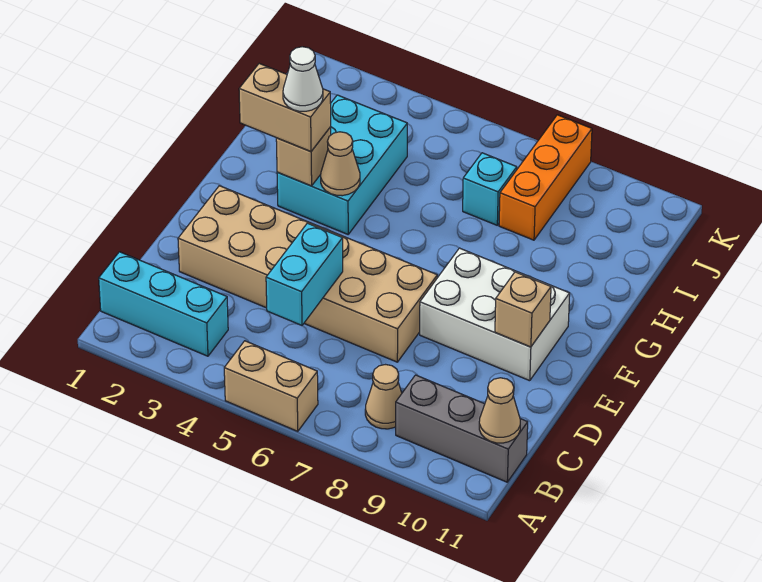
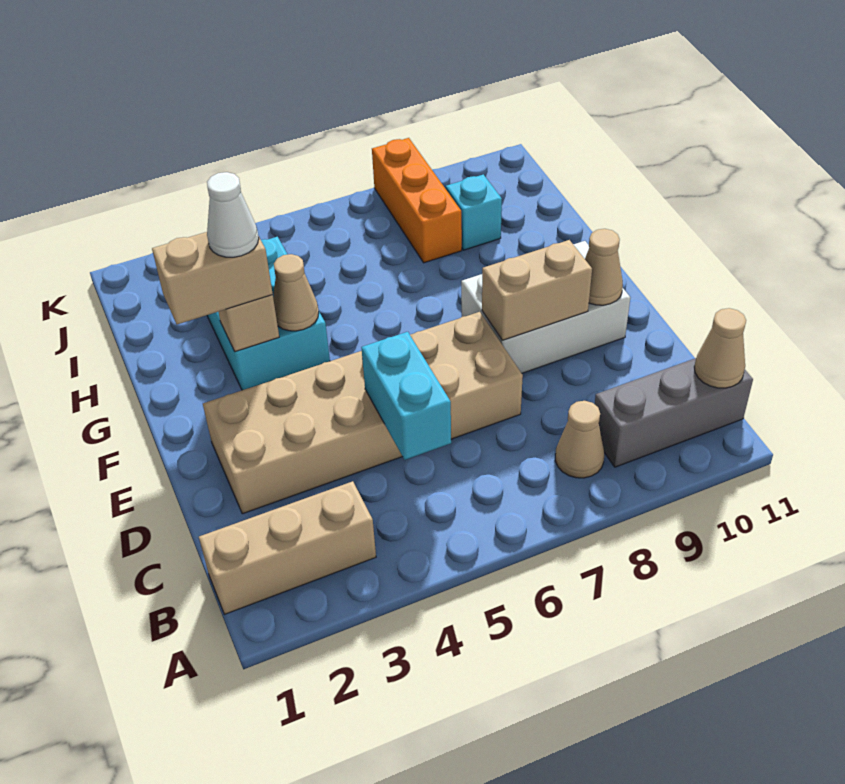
tan brick A5:A6 level 1 -> tan brick E8:E9 level 2
cyan brick B1:B3 level 1 -> tan brick B1:B3 level 1
tan brick E10 level 2 -> tan cone E10 level 2
cyan brick I7 level 1 -> cyan brick I9 level 1

